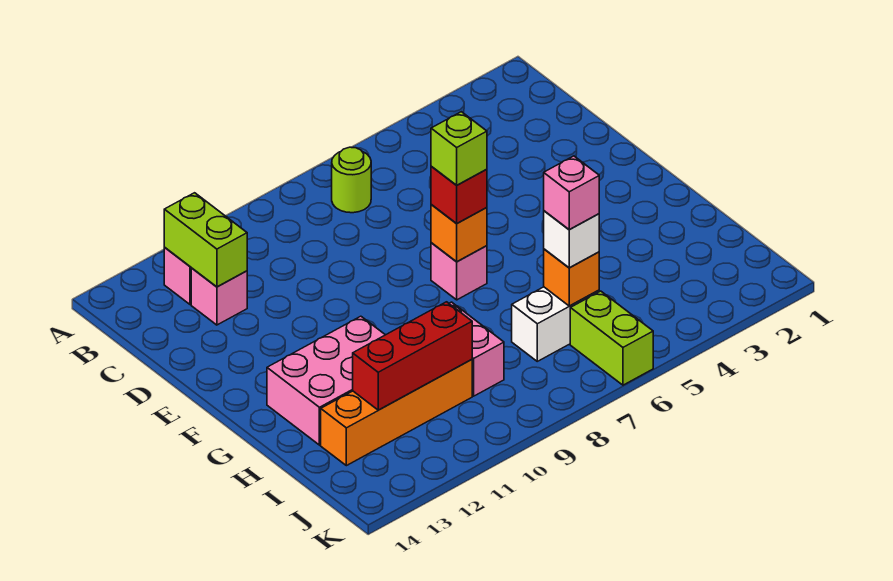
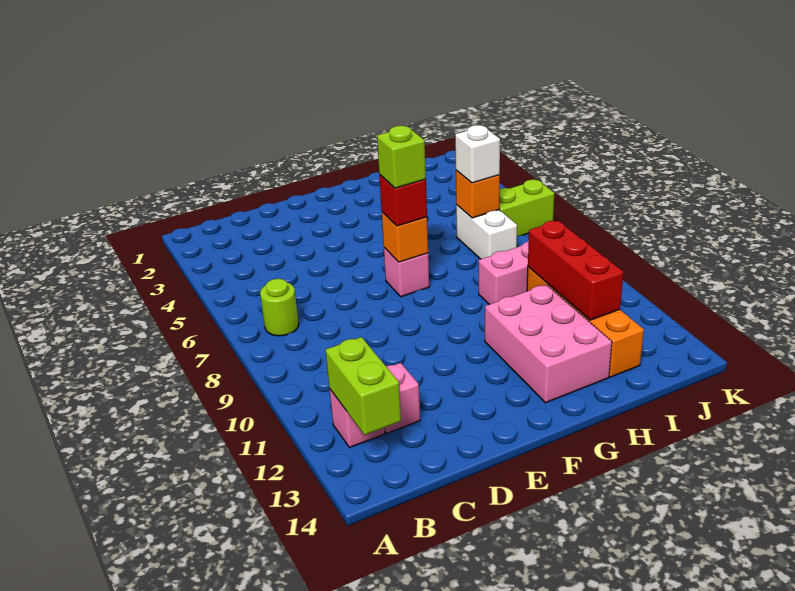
lime brick B12:C12 level 2 -> lime brick B12:B13 level 2
pink brick I6 level 4 -> none

